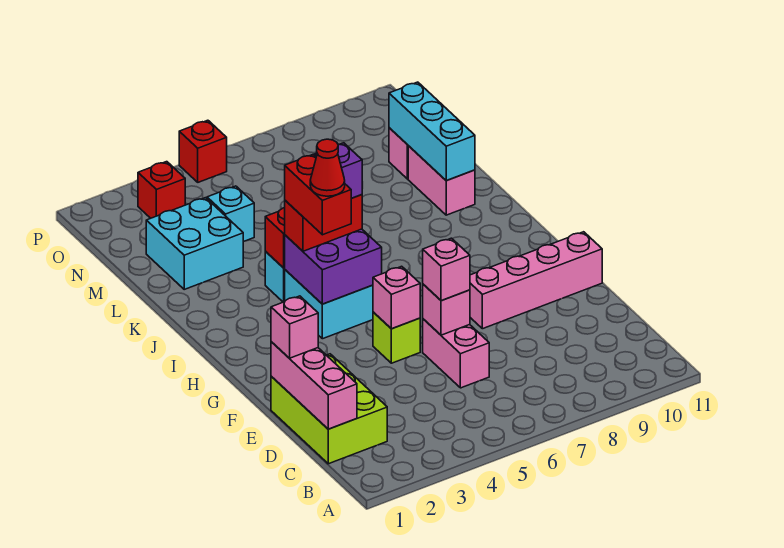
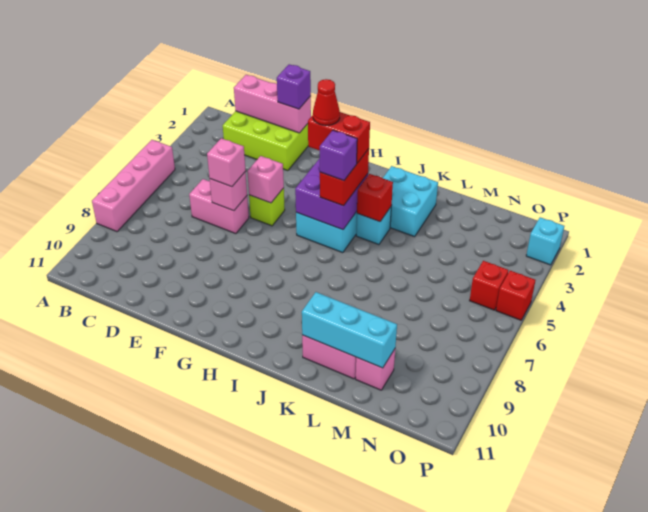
pink brick E1 level 3 -> purple brick E1 level 3
pink brick F8:F11 level 1 -> pink brick A5:A8 level 1
cyan brick L2:M3 level 1 -> cyan brick J2:K3 level 1
cyan brick M4 level 1 -> cyan brick P2 level 1
red brick O3 level 1 -> red brick O5 level 1

